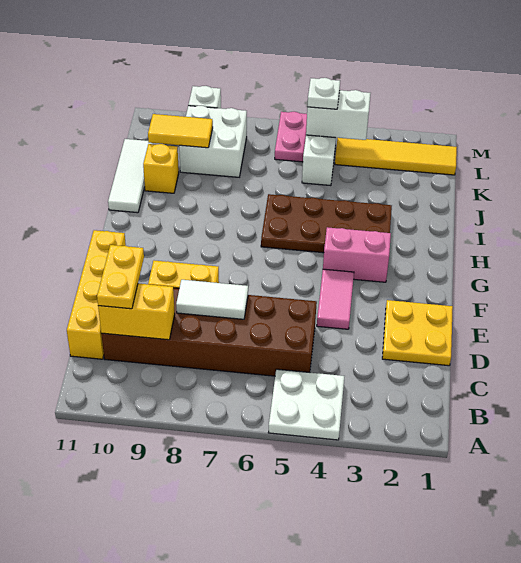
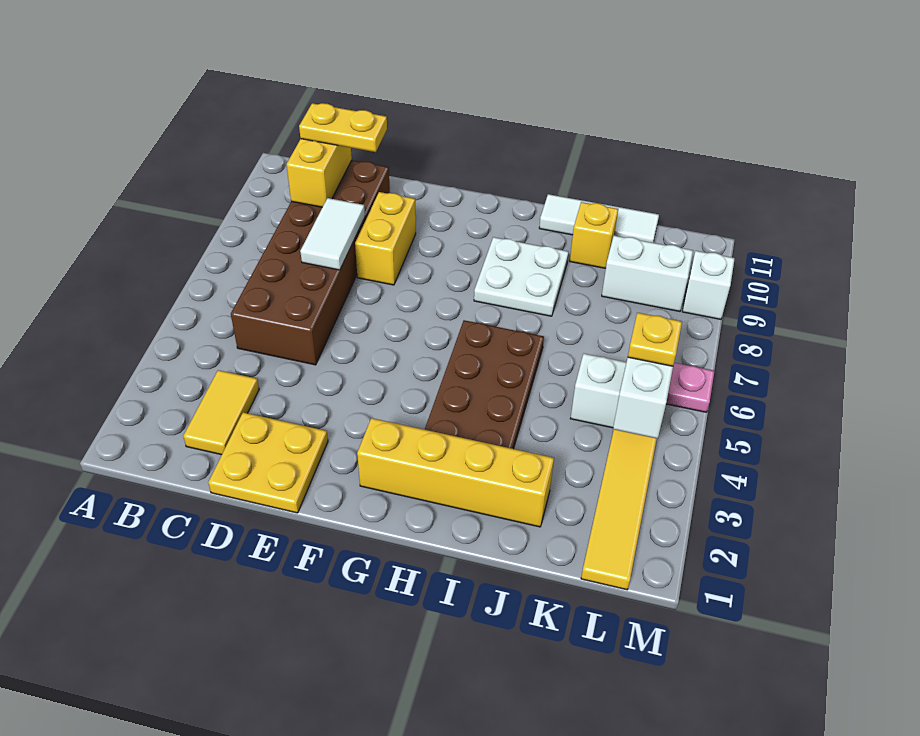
white plate A4:B5 level 1 -> white plate H8:I9 level 1
yellow brick C11:F11 level 1 -> yellow brick G2:J2 level 1
pink tile E4:F4 level 1 -> none
pink brick G3:G4 level 1 -> none
white brick K8:L9 level 1 -> white brick K9:L9 level 1
yellow tile K9:K10 level 2 -> yellow tile C2:C3 level 1
white plate L5 level 3 -> yellow plate L5 level 3

